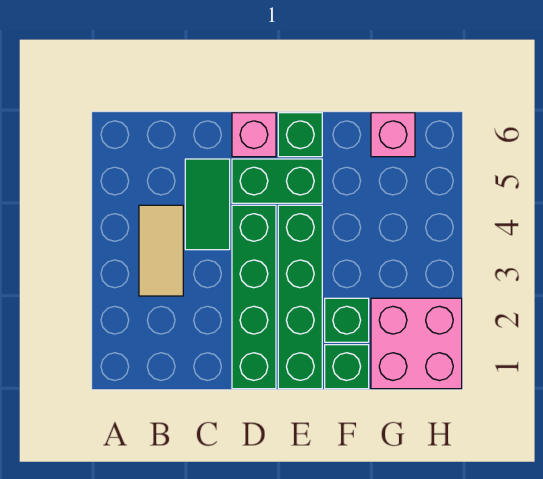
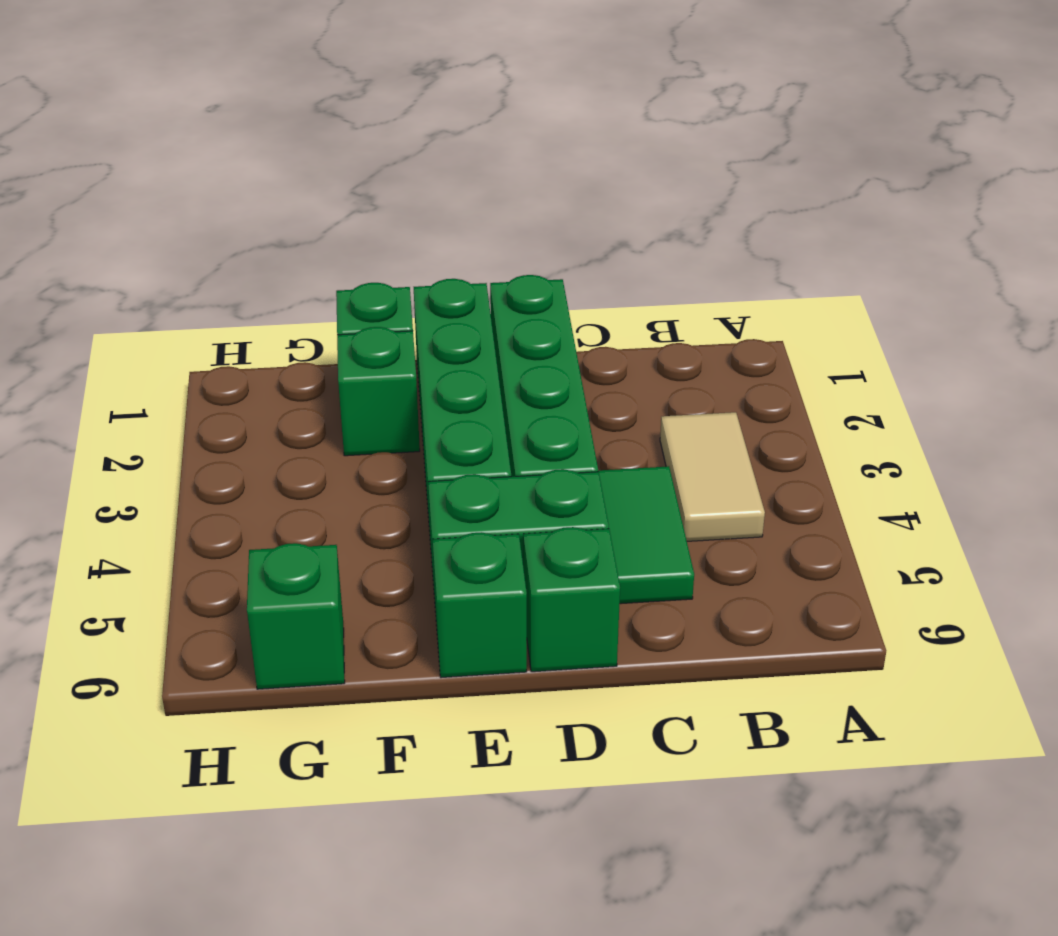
pink brick D6 level 1 -> green brick D6 level 1
pink brick G1:H2 level 1 -> none
pink brick G6 level 1 -> green brick G6 level 1

